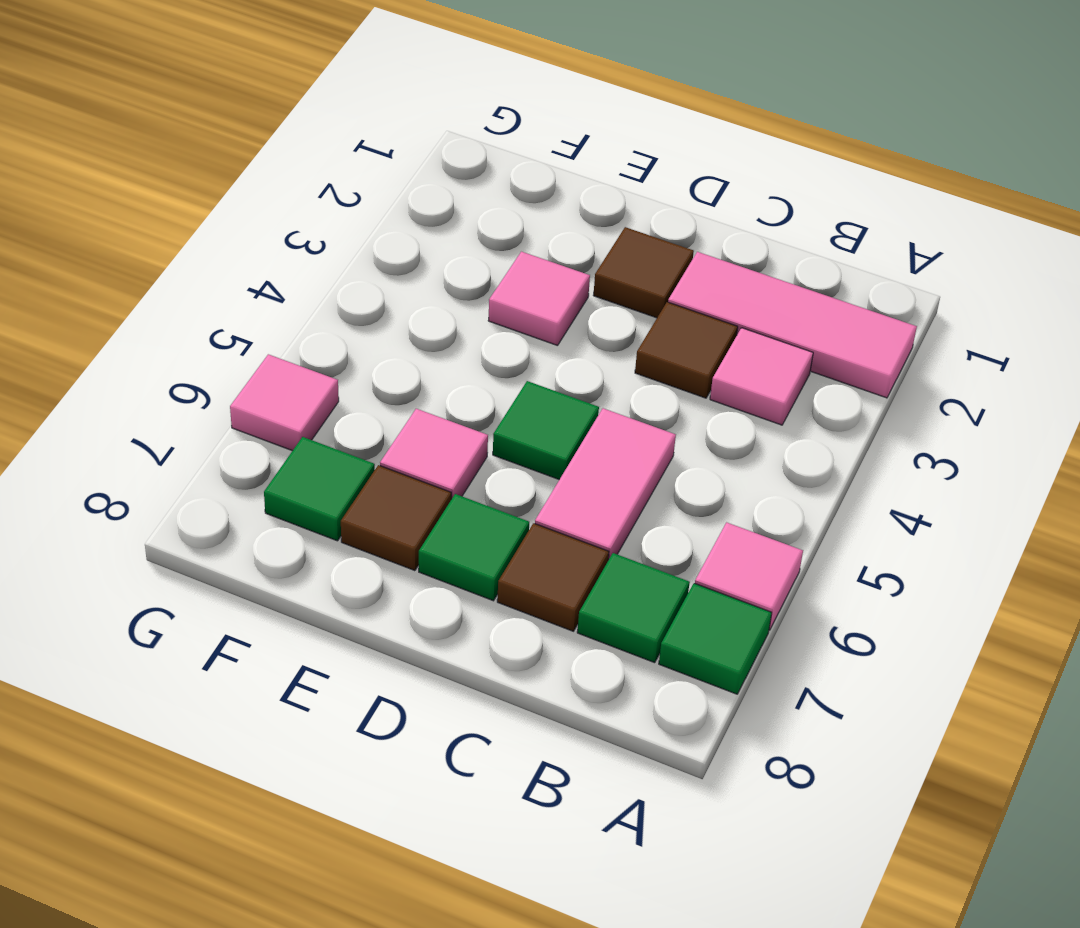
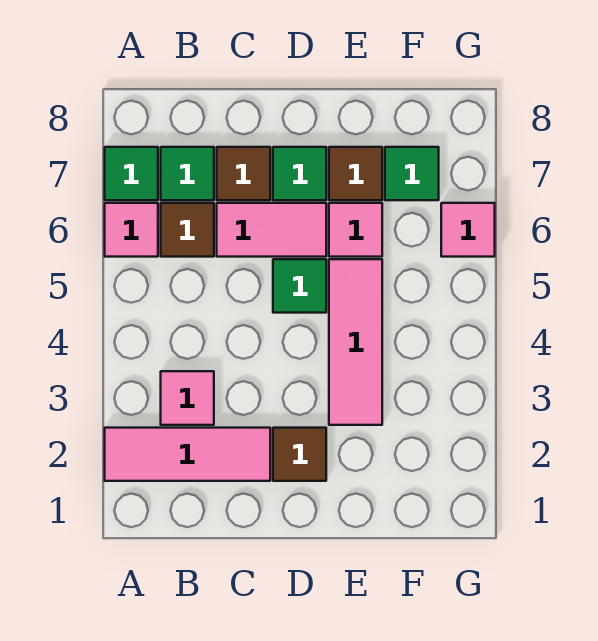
brown tile C3 level 1 -> brown tile B6 level 1
pink tile C5:C6 level 1 -> pink tile C6:D6 level 1
pink tile E3 level 1 -> pink tile E3:E5 level 1

